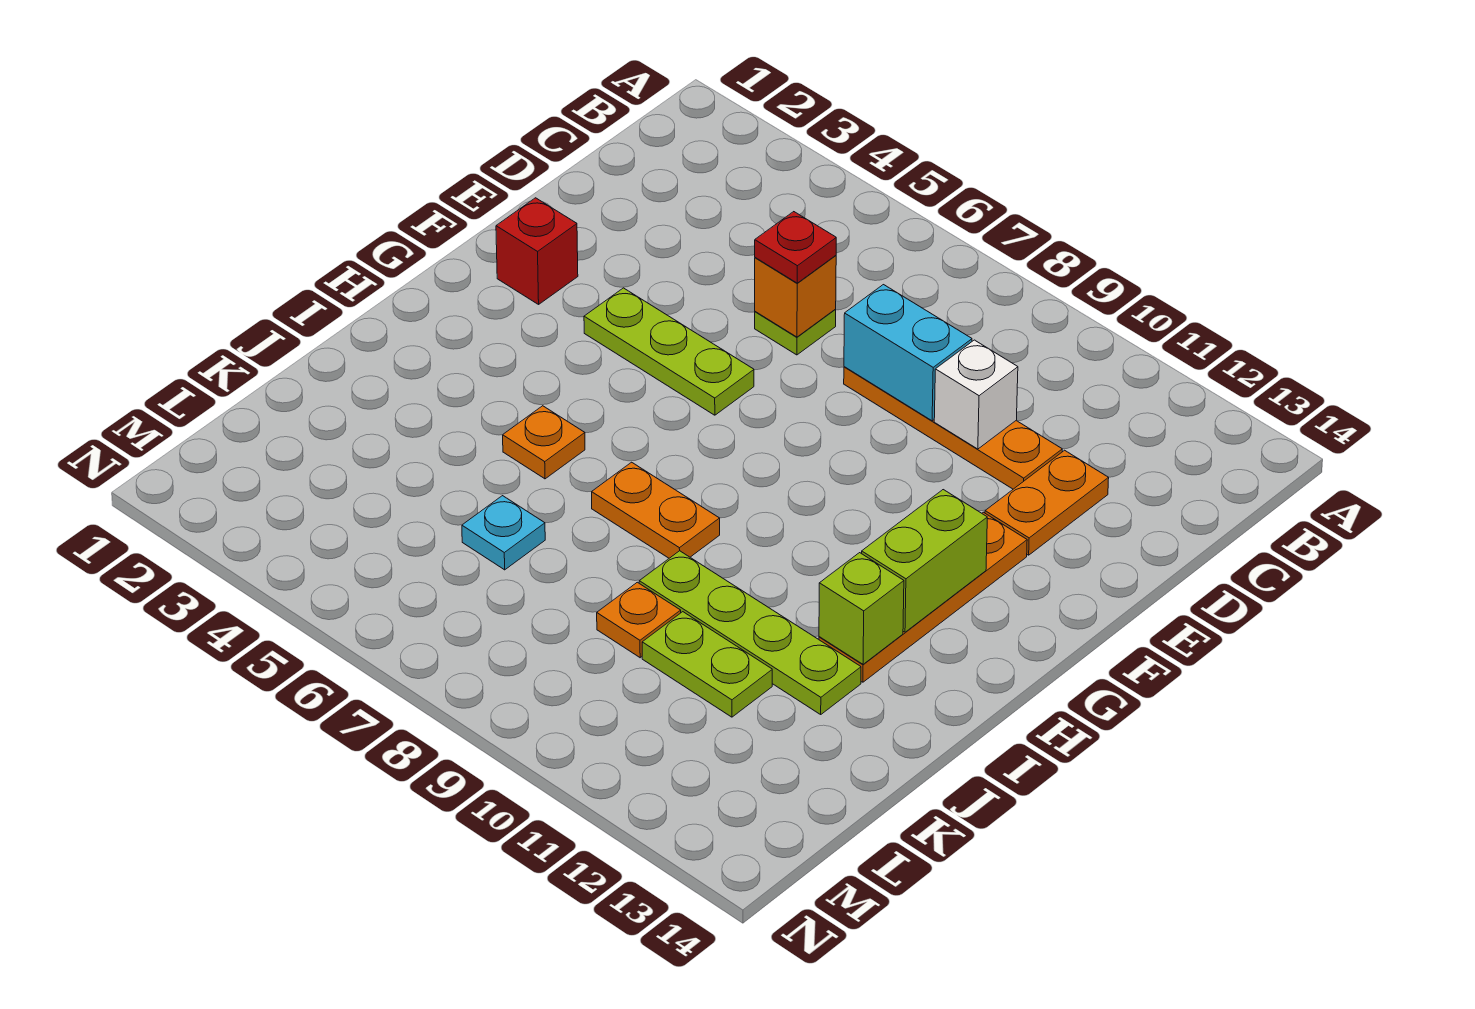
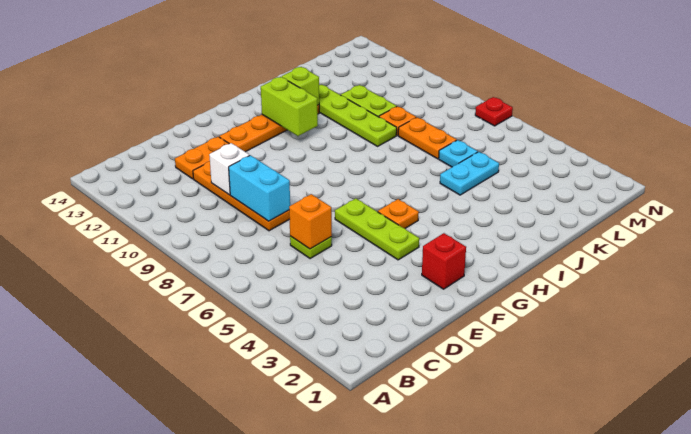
red plate D6 level 3 -> red plate N7 level 1
lime brick G12:H12 level 2 -> lime brick H11:H12 level 2
orange plate I5 level 1 -> orange plate G5 level 1
orange plate I7:I8 level 1 -> orange plate K7:K8 level 1
none -> cyan plate J5:K5 level 1

